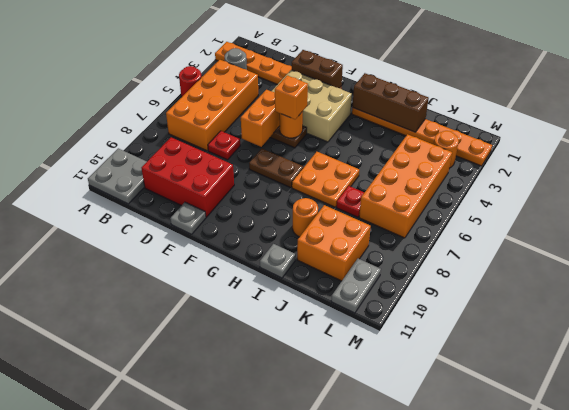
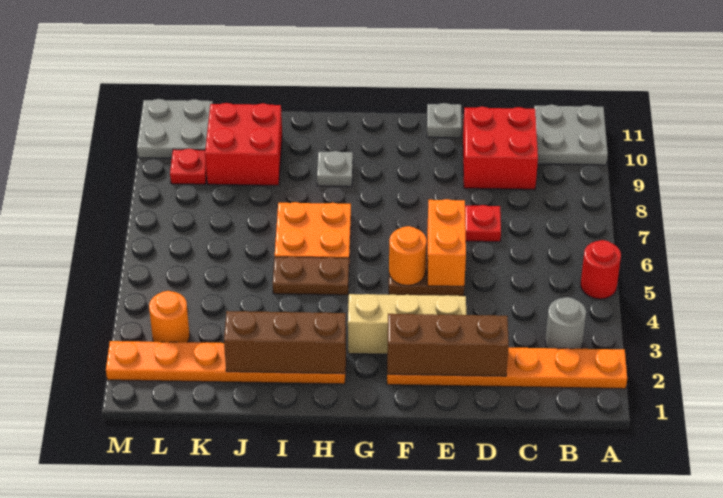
orange brick B4:C7 level 1 -> none
red brick C9:E10 level 1 -> red brick C9:D10 level 1
brown brick E2:F2 level 2 -> brown brick D2:F2 level 2
tan brick E3:G4 level 1 -> tan brick E3:G3 level 1
orange brick F5 level 3 -> none
brown plate F7:G7 level 1 -> brown plate H5:I5 level 1
orange round brick I9 level 1 -> none
grey plate I11 level 1 -> grey plate H9 level 1
red plate J7 level 1 -> red plate L9 level 1
orange brick J9:K10 level 1 -> red brick J9:K10 level 1
orange brick K4:L7 level 1 -> none
grey plate L10:L11 level 1 -> grey plate L10:M11 level 1

